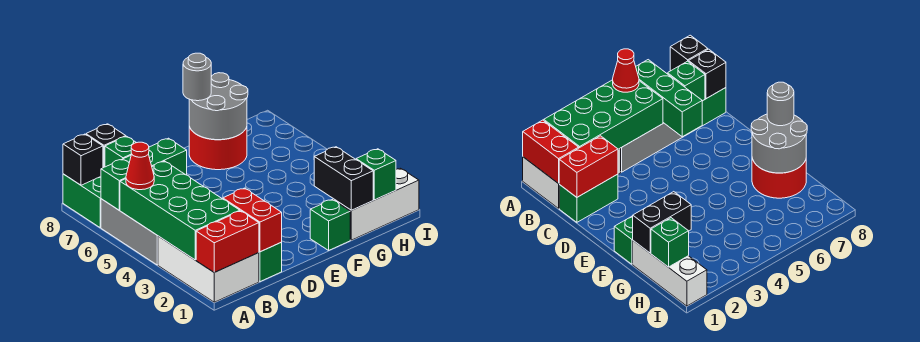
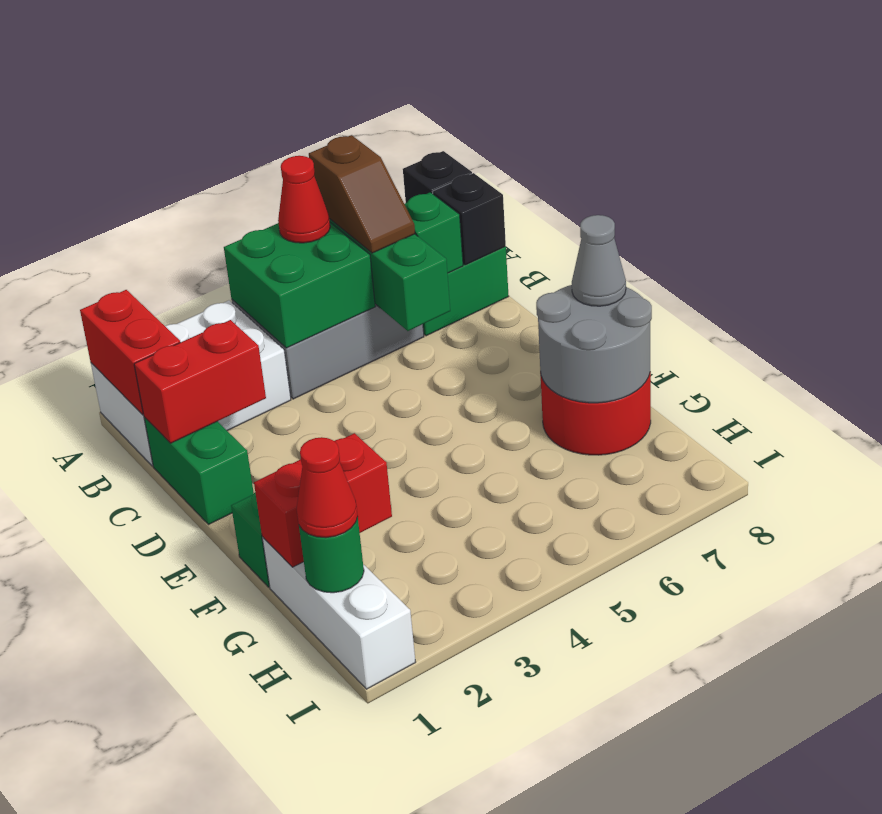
green brick A2:B5 level 2 -> green brick A4:B5 level 2
none -> brown slope A6:B6 level 3 top A
green brick C1:C2 level 1 -> green brick C1:D1 level 1
grey round brick F8 level 3 -> grey cone F8 level 3
black brick G1:G2 level 2 -> red brick G1:G2 level 2
green brick H1 level 2 -> green round brick H1 level 2
none -> red cone H1 level 3

